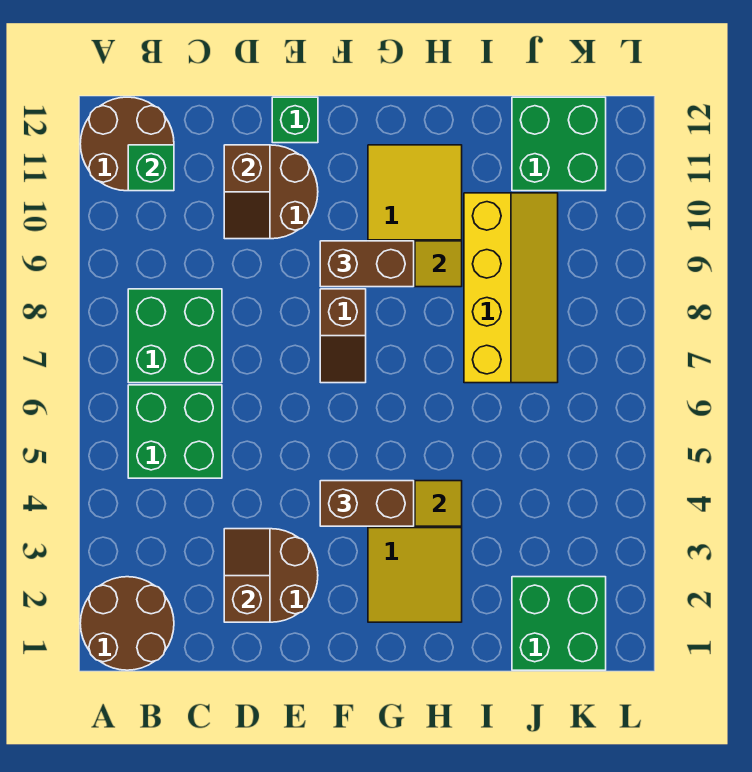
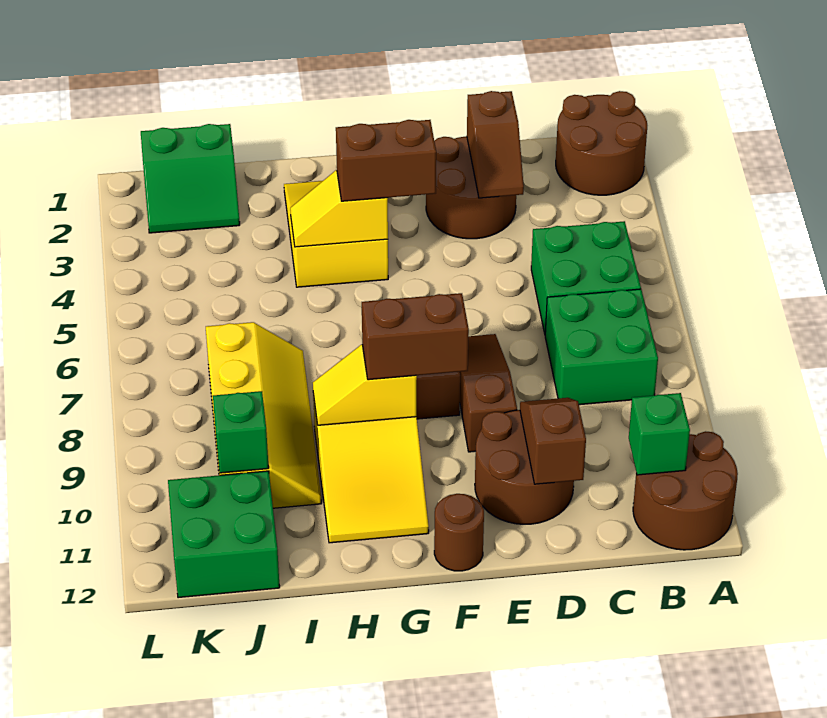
none -> brown slope E7:E9 level 1 top 9
green brick E12 level 1 -> green brick J10 level 2
none -> brown round brick F12 level 1
yellow slope I7:J10 level 1 top I -> yellow slope I7:J10 level 1 top J
green brick J1:K2 level 1 -> green slope J1:K2 level 1 top 1

